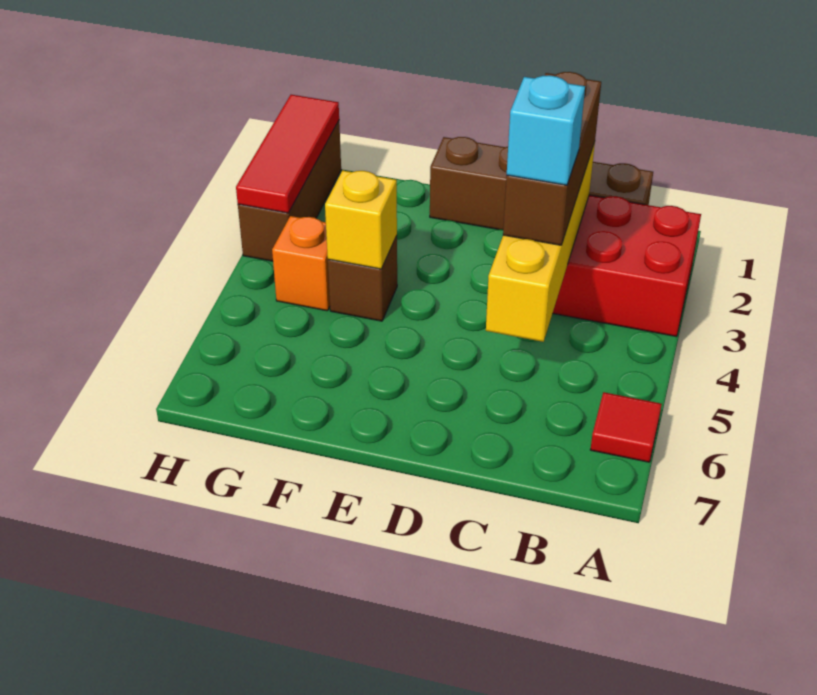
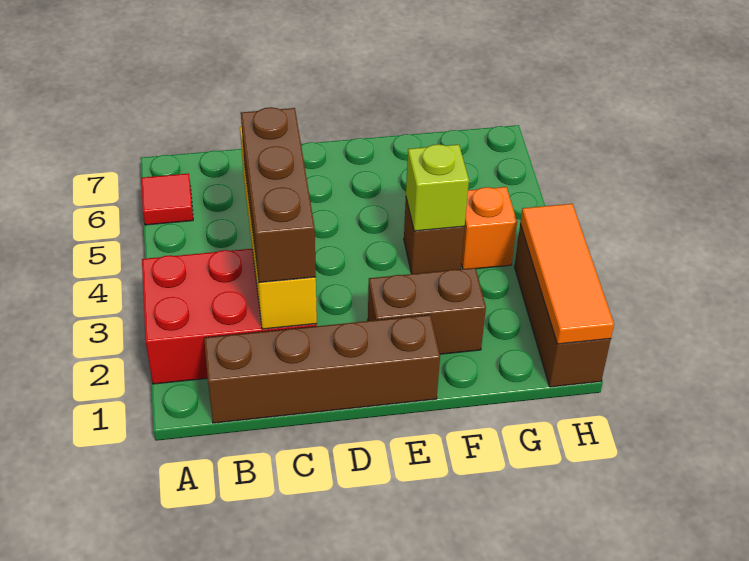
cyan brick C4 level 4 -> none
none -> brown brick E2:F2 level 1
yellow brick F4 level 2 -> lime brick F4 level 2
red tile H1:H3 level 2 -> orange tile H1:H3 level 2

